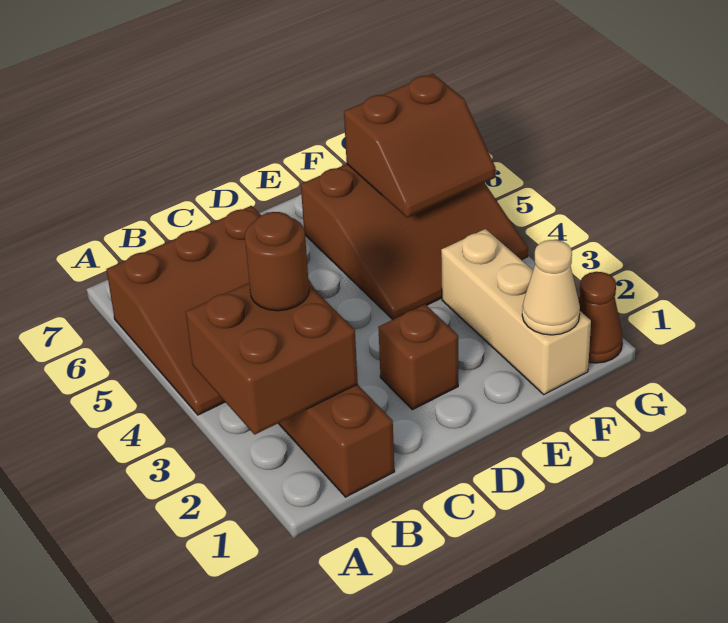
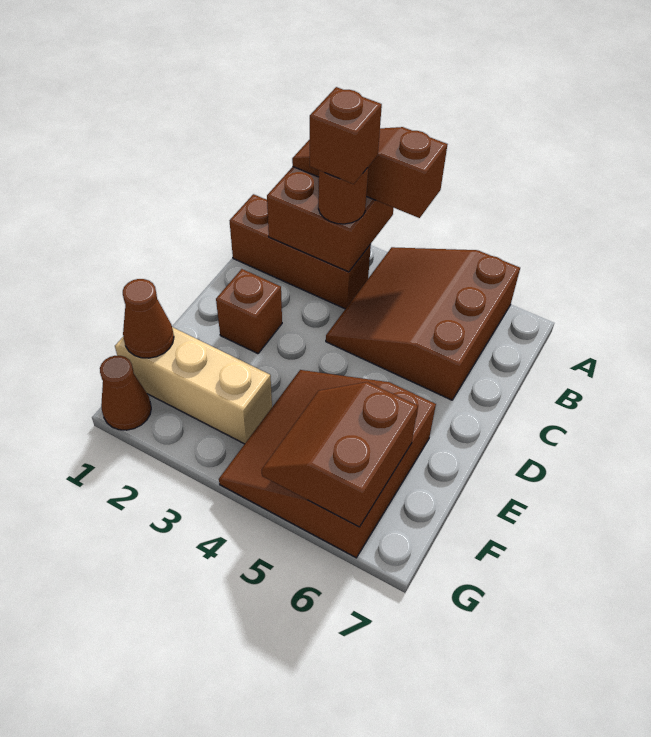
none -> brown slope A2:A4 level 3 top 4
none -> brown brick B3 level 4
tan cone F1 level 2 -> brown cone F1 level 2

